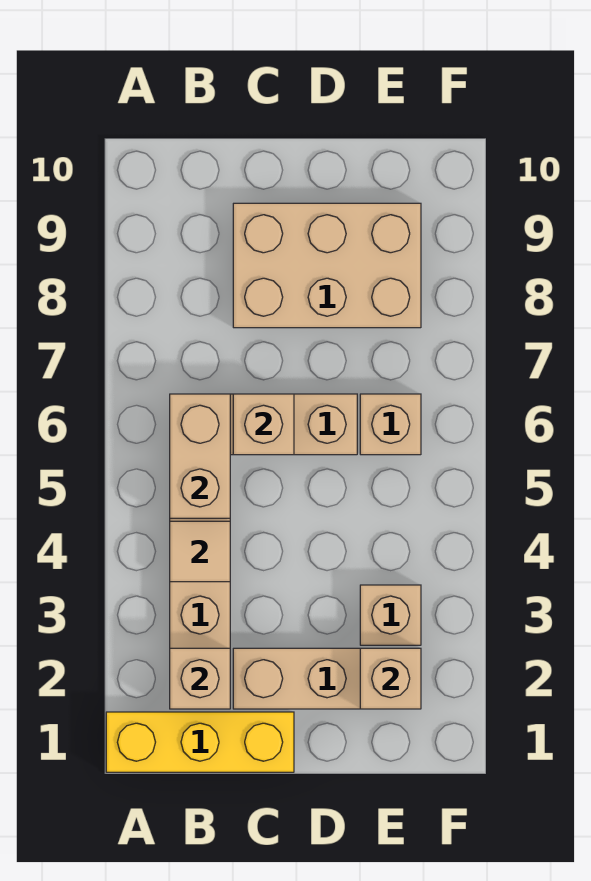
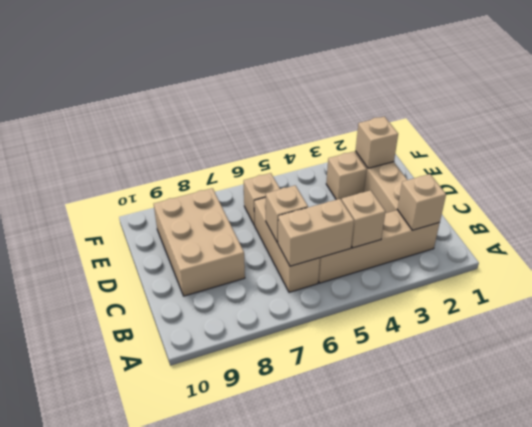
yellow brick A1:C1 level 1 -> none
tan tile B4 level 2 -> tan brick B4 level 2

